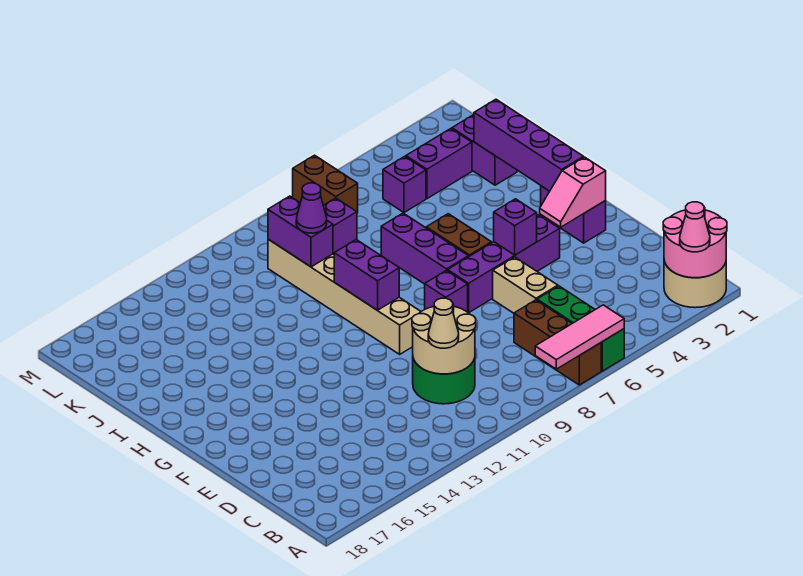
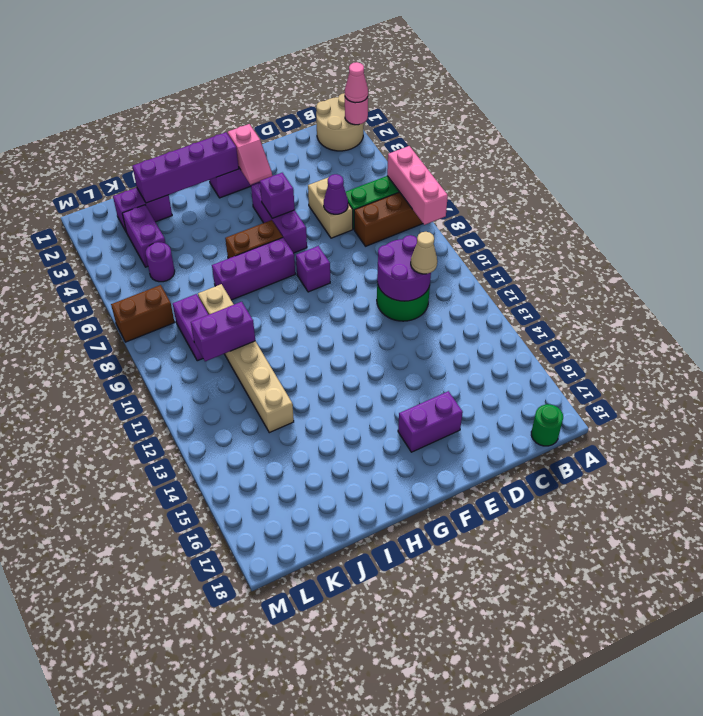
pink round brick A1:B2 level 2 -> pink round brick A2 level 2
pink tile A6:A8 level 2 -> pink brick A6:A8 level 2
none -> green round brick B18 level 1
tan round brick C10:D11 level 2 -> purple round brick C10:D11 level 2
tan brick D6:E6 level 1 -> tan brick D5:D6 level 1
purple brick F4:F7 level 1 -> purple brick F4:F6 level 1
tan brick F10:K10 level 1 -> tan brick J8:J13 level 1
purple brick G10:H10 level 2 -> purple brick E16:F16 level 1
purple cone J10 level 3 -> purple cone D6 level 2
purple brick K5 level 1 -> purple round brick K5 level 1

